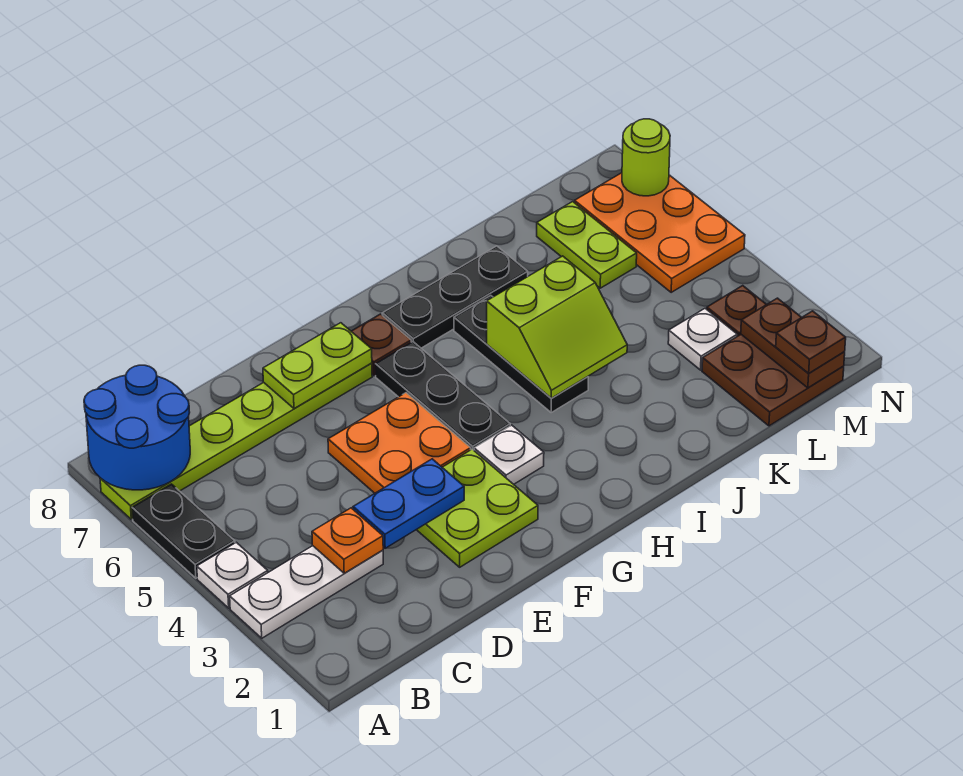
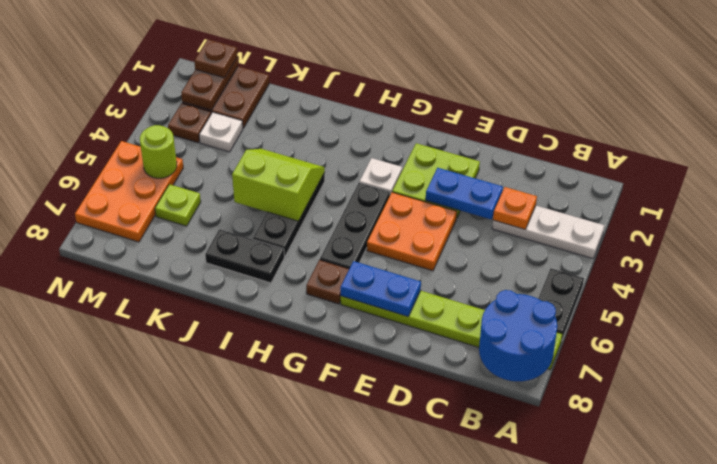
white plate A4 level 1 -> none
lime plate E7:F7 level 2 -> blue plate E7:F7 level 2
black plate H7:J7 level 1 -> black plate I7:J7 level 1
lime plate L6:L7 level 1 -> lime plate L6 level 1
lime round brick N7 level 2 -> lime round brick M5 level 2

